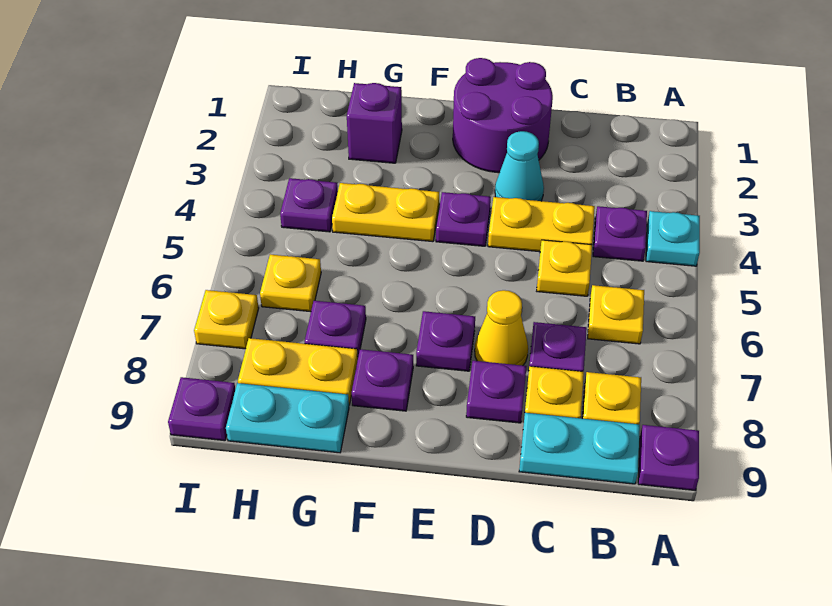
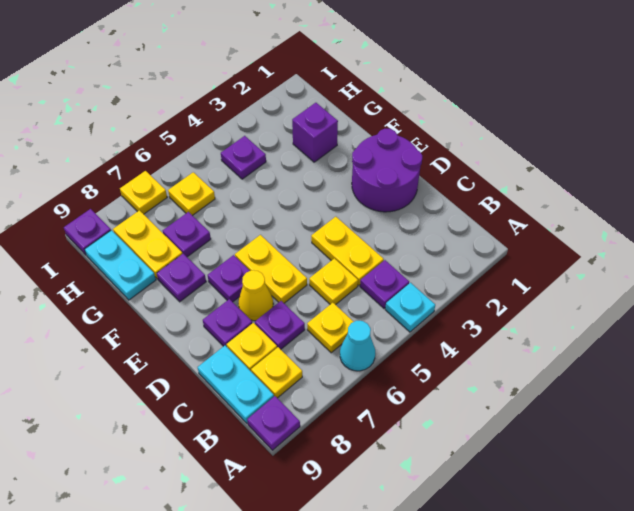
cyan cone D3 level 1 -> cyan cone A6 level 1
purple plate E4 level 1 -> none
yellow plate F4:G4 level 1 -> yellow plate D6:E6 level 1

